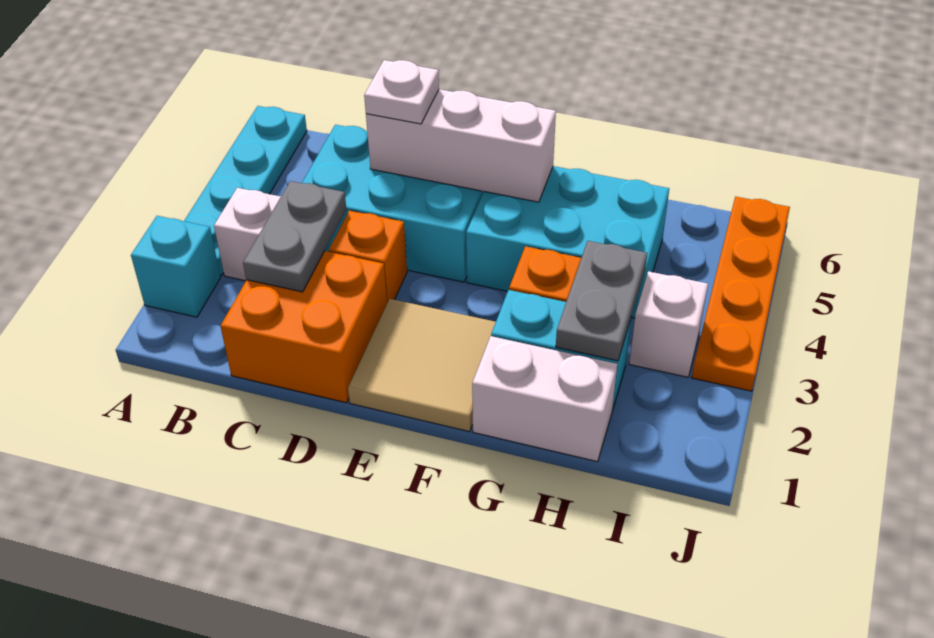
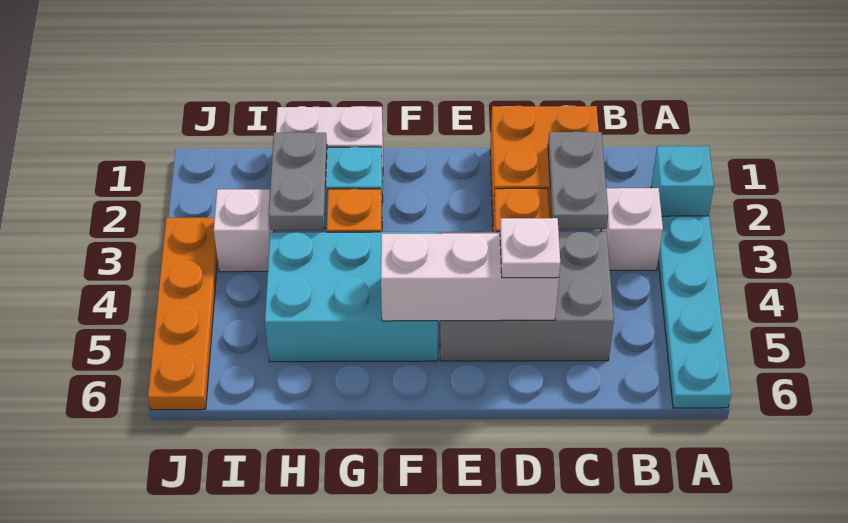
cyan brick C4:E5 level 1 -> grey brick C4:E5 level 1
tan tile E1:F2 level 1 -> none

